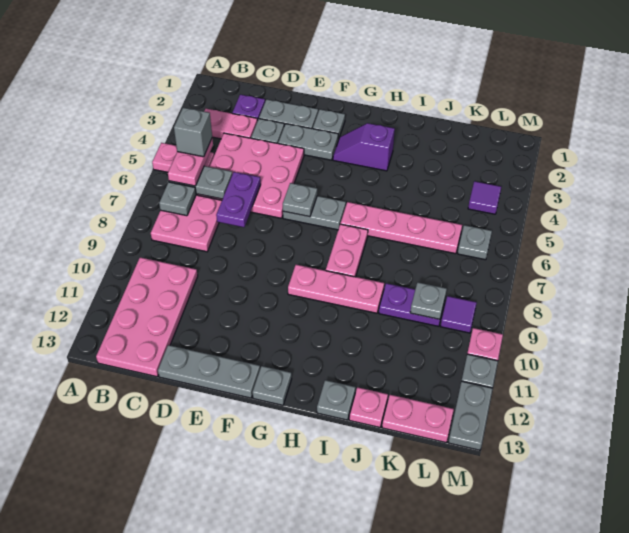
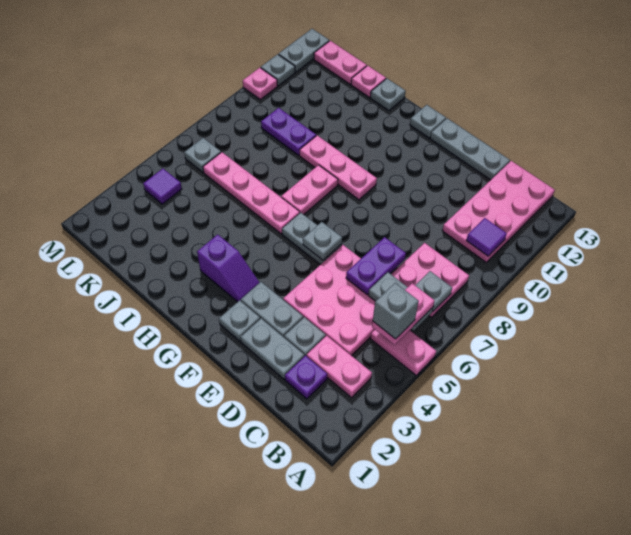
grey plate K9 level 2 -> none
purple tile L9 level 1 -> purple tile B10 level 2

